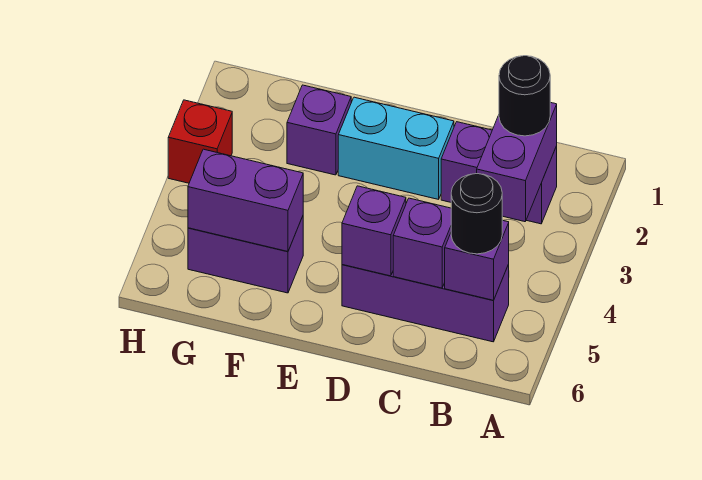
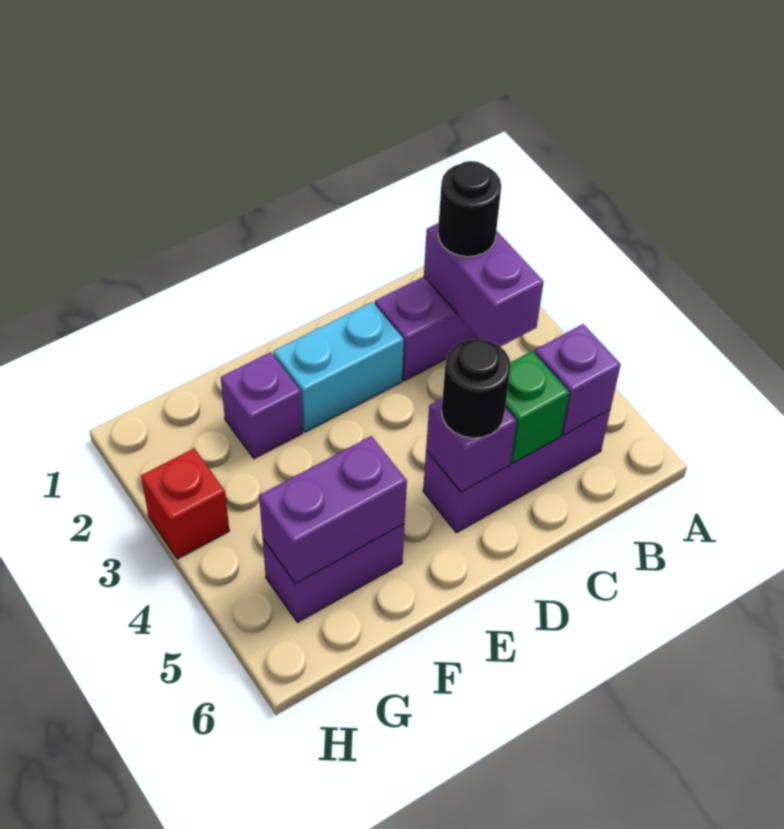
black round brick B5 level 3 -> black round brick D5 level 3
purple brick C5 level 2 -> green brick C5 level 2

